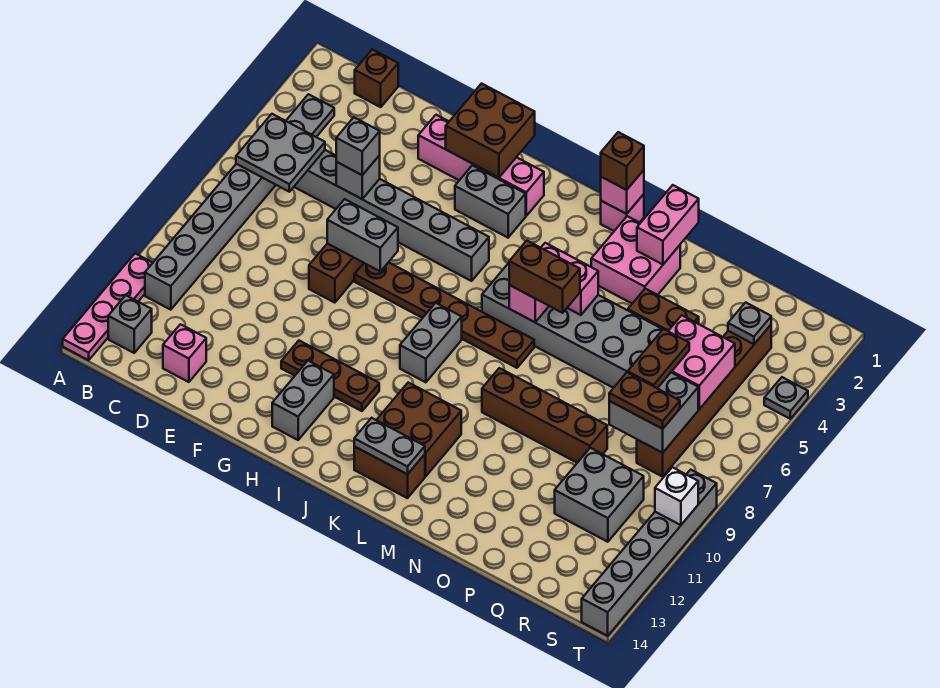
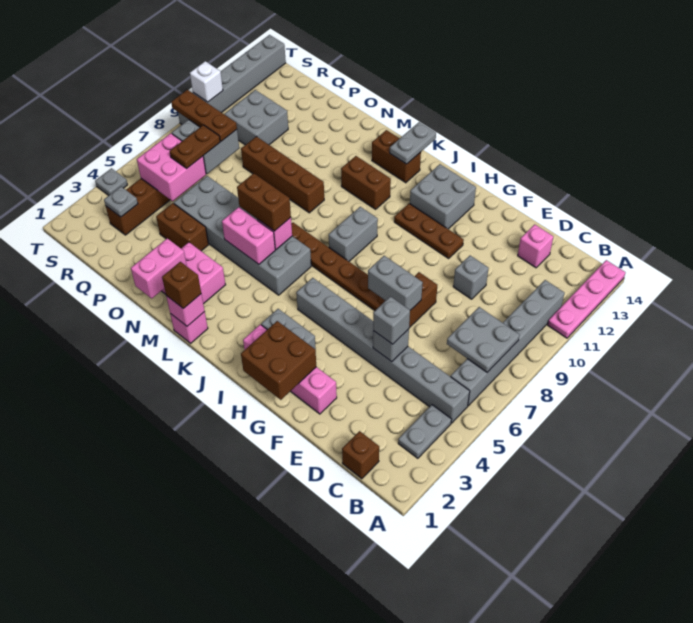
grey plate B5:C6 level 2 -> grey plate B7:C8 level 2
grey brick B13 level 1 -> grey brick E10 level 1
grey brick H12:H13 level 1 -> grey brick H12:I13 level 1
brown brick K11:L12 level 1 -> brown brick K11:L11 level 1
grey plate K13:L13 level 2 -> grey plate K13:K14 level 2
brown plate Q8:R8 level 3 -> brown plate Q8:S8 level 3

